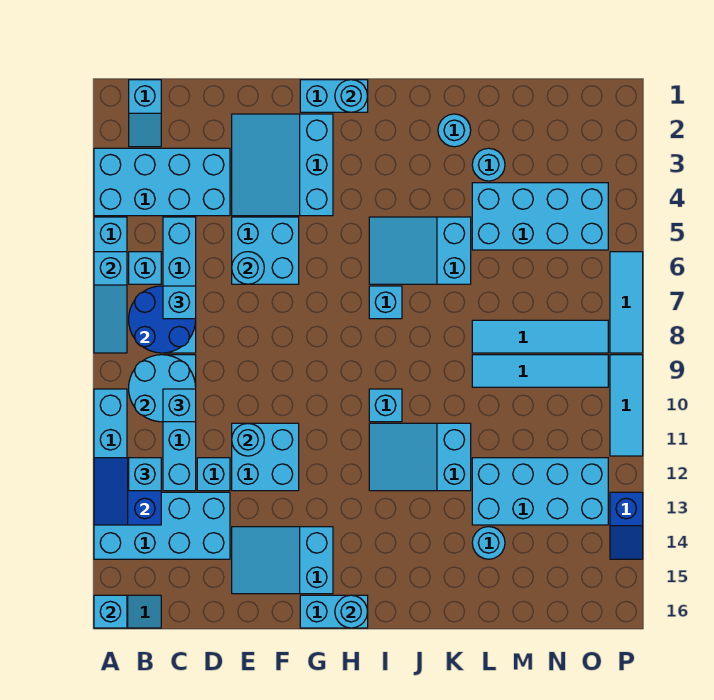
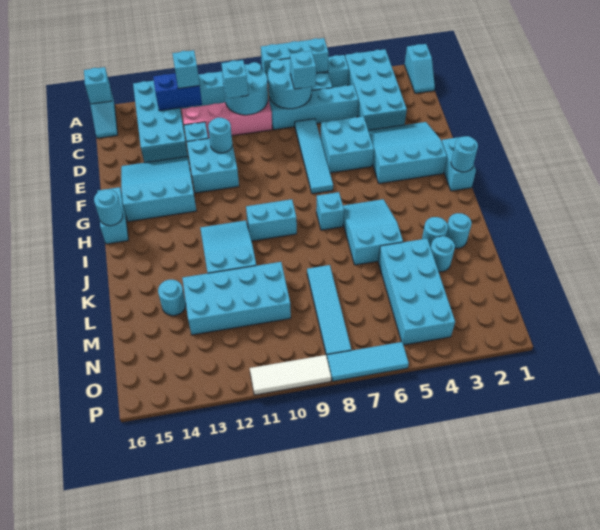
cyan slope A6:A8 level 2 top 6 -> cyan brick A6:A8 level 2
cyan slope B1:B2 level 1 top 1 -> cyan slope A1:B1 level 1 top A
blue round brick B7:C8 level 2 -> cyan round brick B7:C8 level 2
cyan brick C9:C12 level 1 -> pink brick C9:C12 level 1
cyan round brick E6 level 2 -> cyan round brick K3 level 1
cyan slope E14:G15 level 1 top G -> cyan slope E13:G15 level 1 top G
cyan brick I10 level 1 -> cyan brick I9:I10 level 1
cyan tile L9:O9 level 1 -> cyan tile D7:G7 level 1
cyan brick L12:O13 level 1 -> cyan brick L10:M13 level 1
cyan tile P9:P11 level 1 -> white tile P9:P11 level 1
blue slope P13:P14 level 1 top 13 -> none

